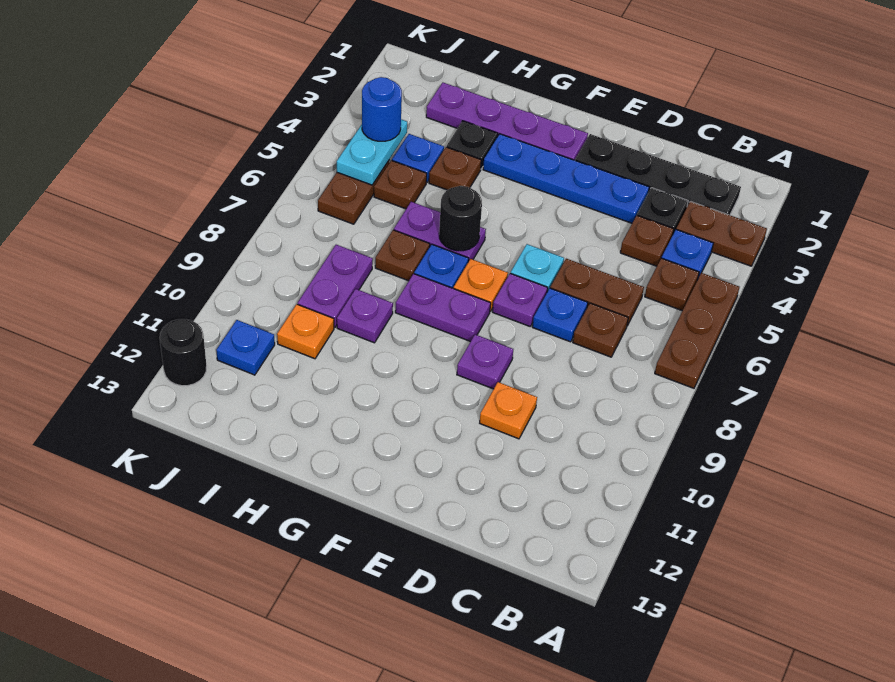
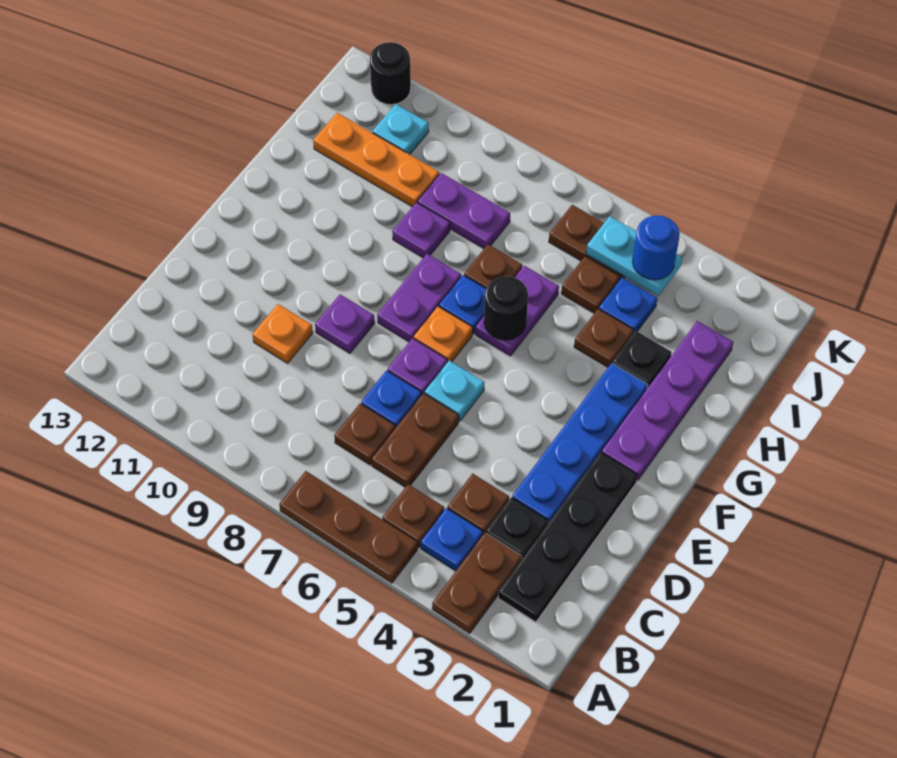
orange plate I10 level 1 -> orange plate I10:I12 level 1
blue plate J11 level 1 -> cyan plate J11 level 1

